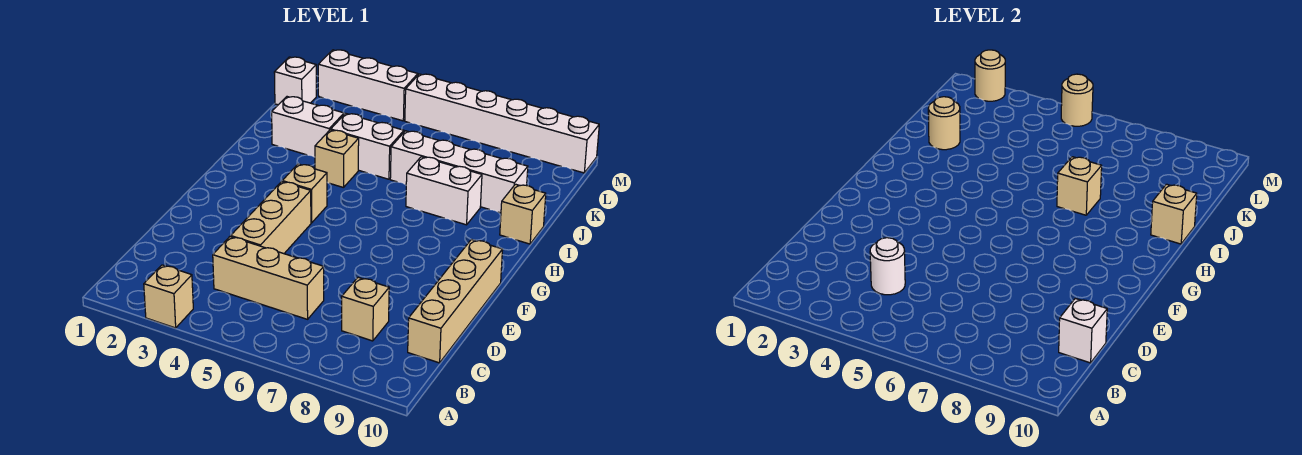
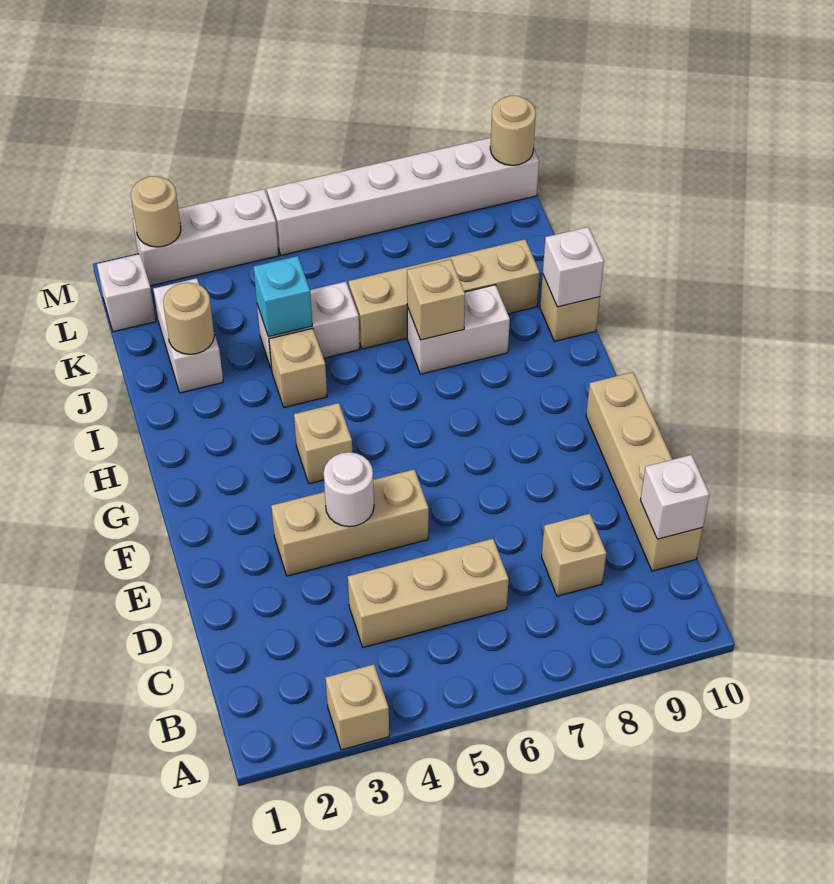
white round brick C4 level 2 -> white round brick E4 level 2
tan brick D4:F4 level 1 -> tan brick E3:E5 level 1
tan brick I10 level 2 -> white brick I10 level 2
white brick J2:J3 level 1 -> white brick J2:K2 level 1
none -> cyan brick J4 level 2
white brick J6:J9 level 1 -> tan brick J6:J9 level 1
tan round brick M5 level 2 -> tan round brick M10 level 2

